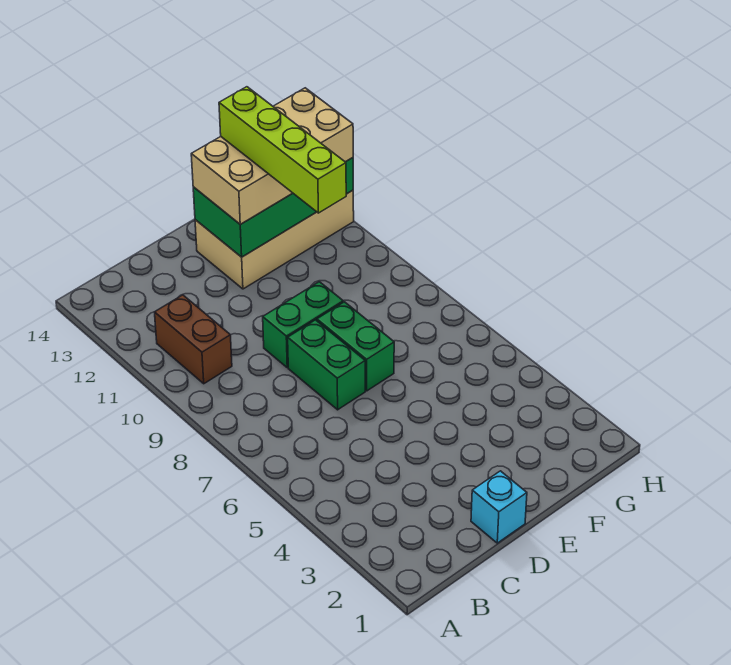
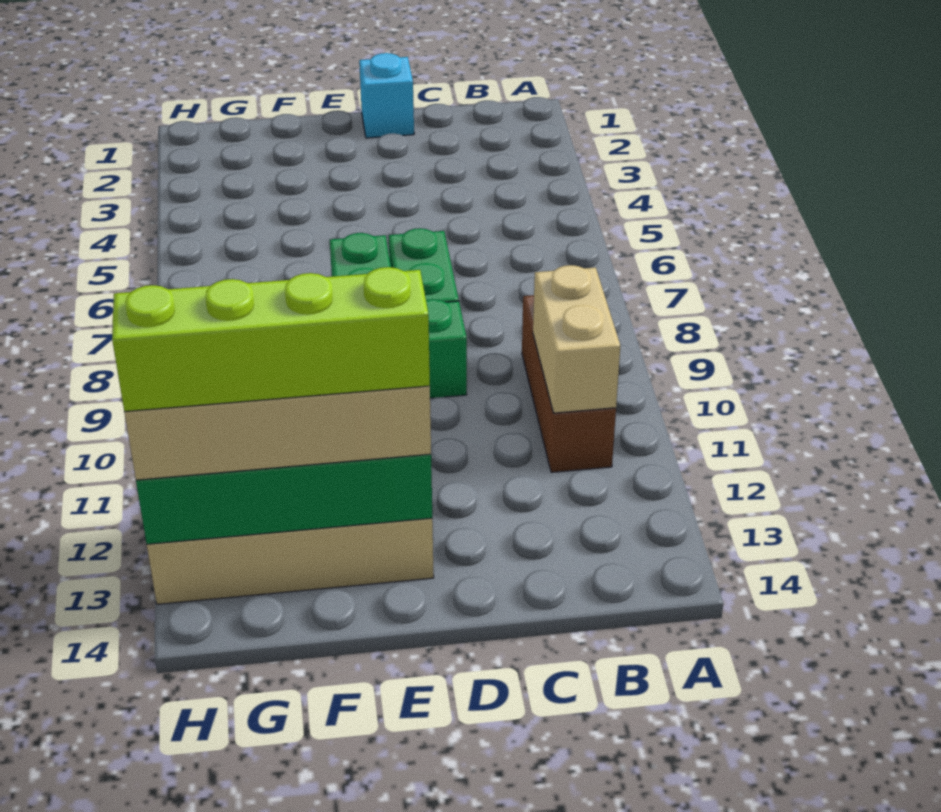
brown brick B10:B11 level 1 -> brown brick B9:B11 level 1
none -> tan brick B10:B11 level 2
lime brick F10:F13 level 4 -> lime brick E13:H13 level 4

